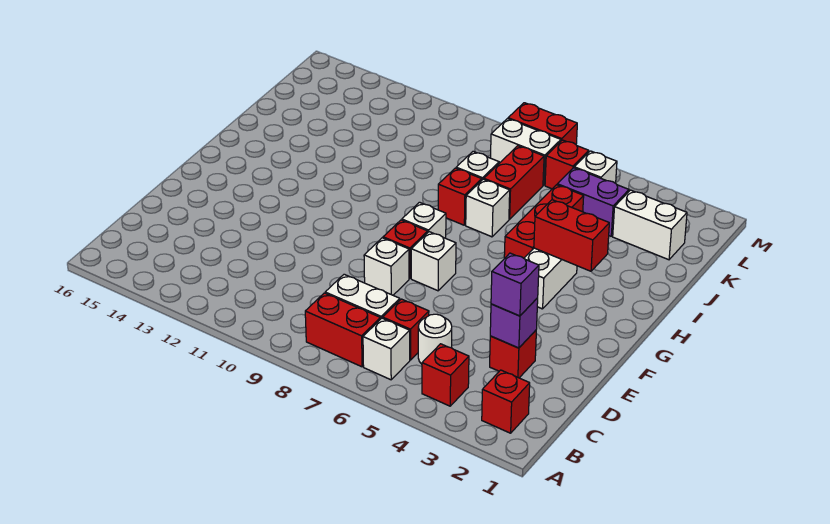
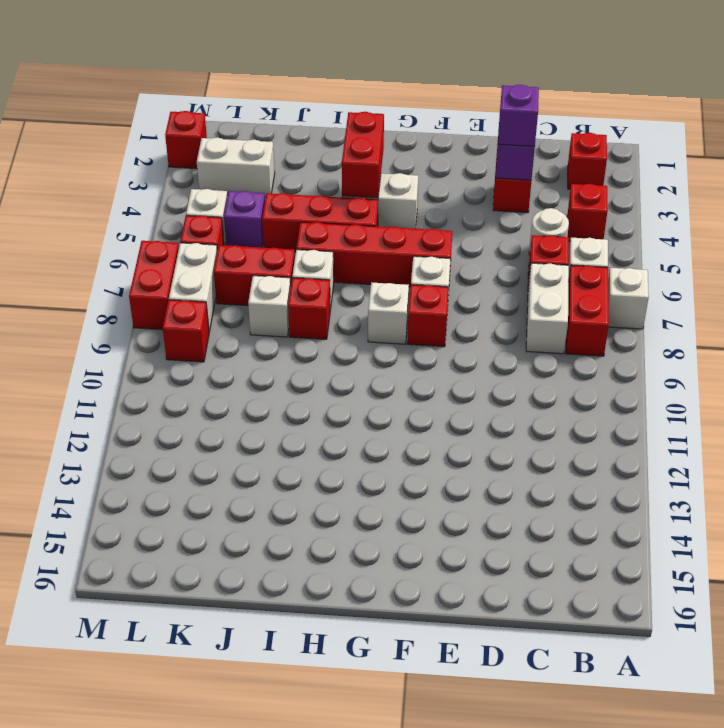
white brick E8 level 1 -> white brick A7 level 1
none -> red brick F6:I6 level 1
white brick K2:K3 level 1 -> white brick K3:L3 level 1
purple brick K4:K5 level 1 -> purple brick K5 level 1
none -> red brick L9 level 1
none -> red brick M2 level 1

